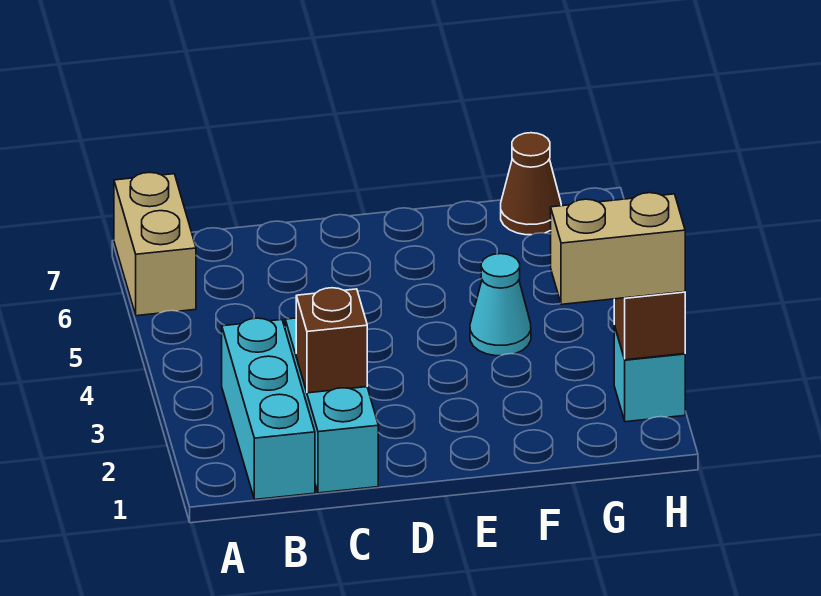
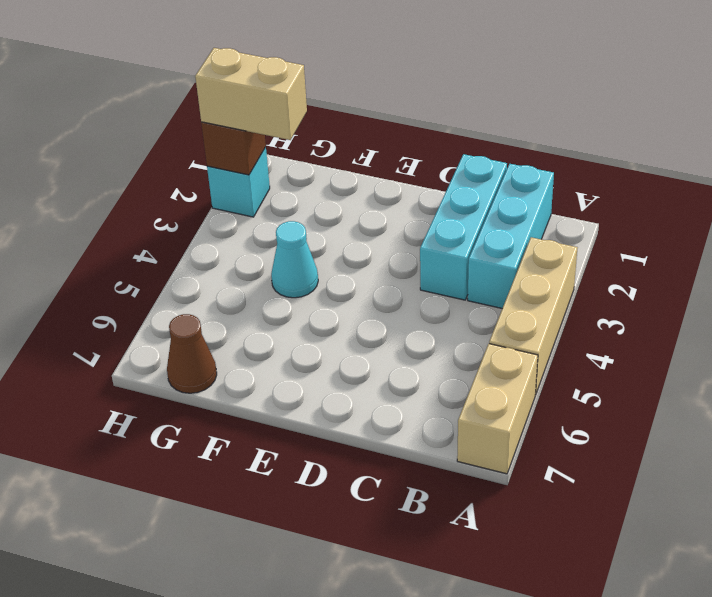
none -> tan brick A3:A5 level 1
brown brick C2 level 2 -> none

